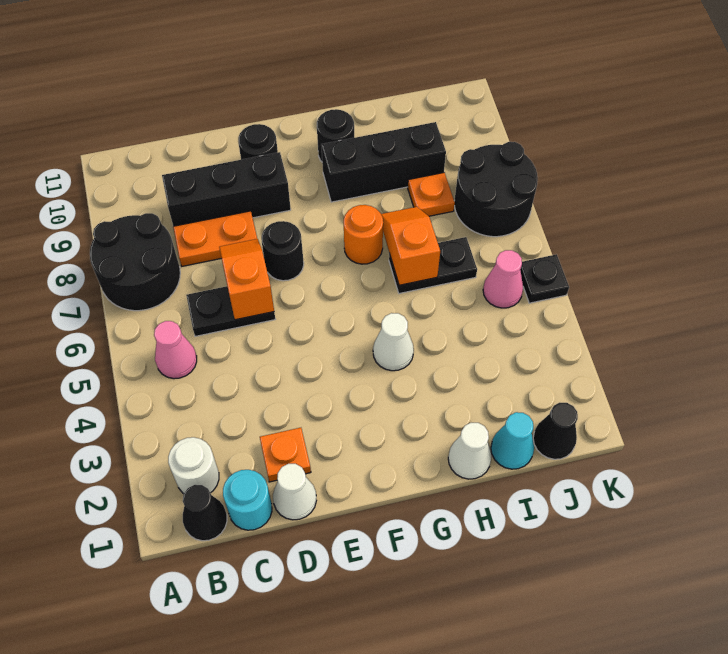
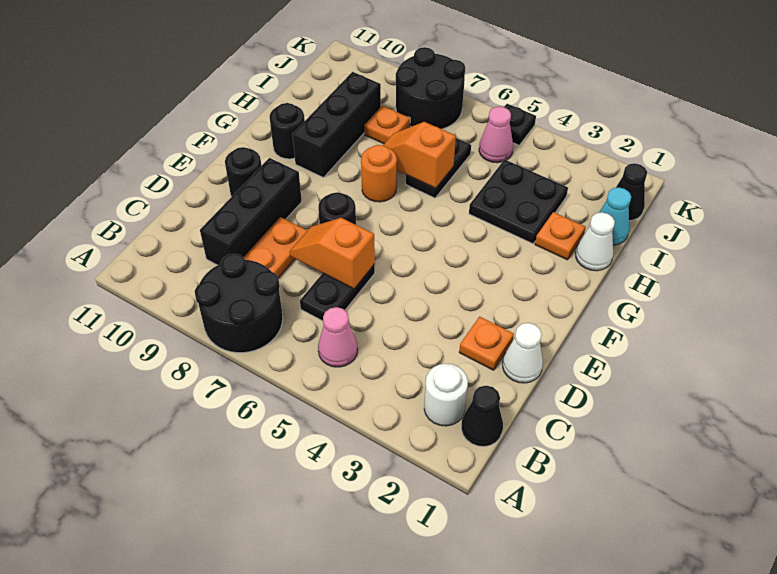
cyan round brick C1 level 1 -> none
white cone G4 level 1 -> none
none -> orange plate H2 level 1
none -> black plate H3:I4 level 1

